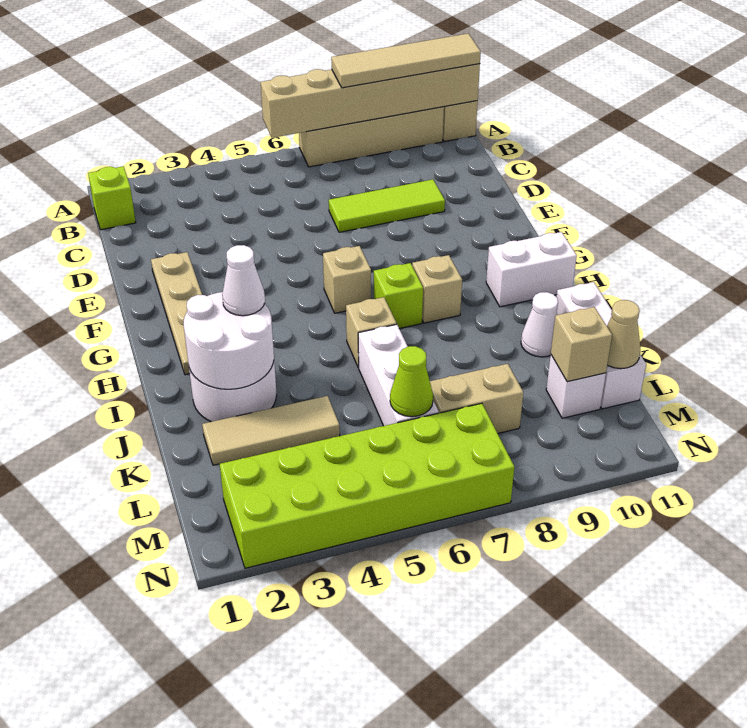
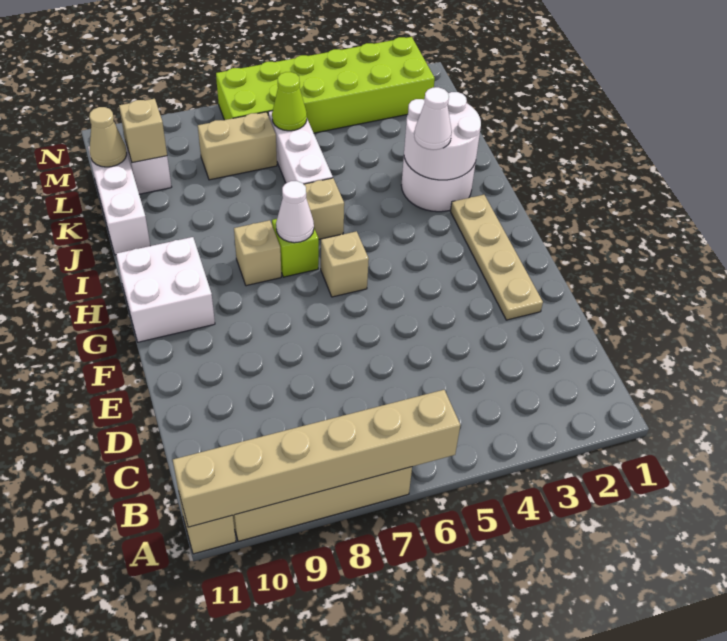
tan tile A8:A11 level 3 -> none
lime brick B1 level 1 -> none
lime tile D7:D9 level 1 -> none
white brick H10:H11 level 1 -> white brick G10:H11 level 1
white cone J10 level 1 -> white cone H7 level 2
tan tile K2:K4 level 1 -> none

